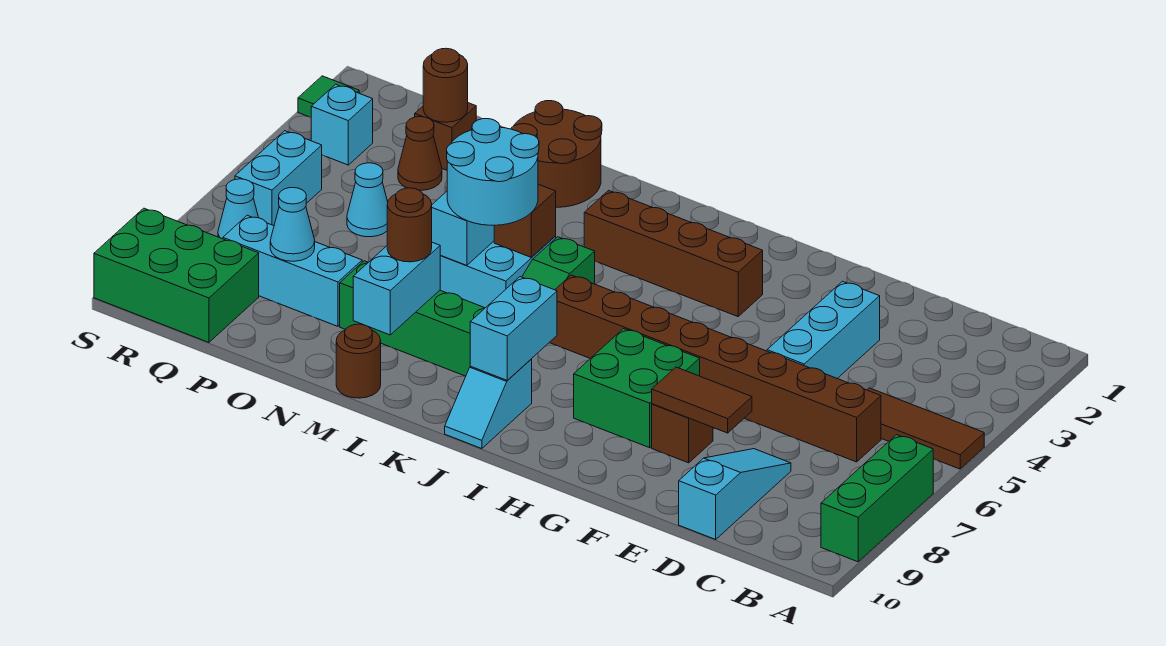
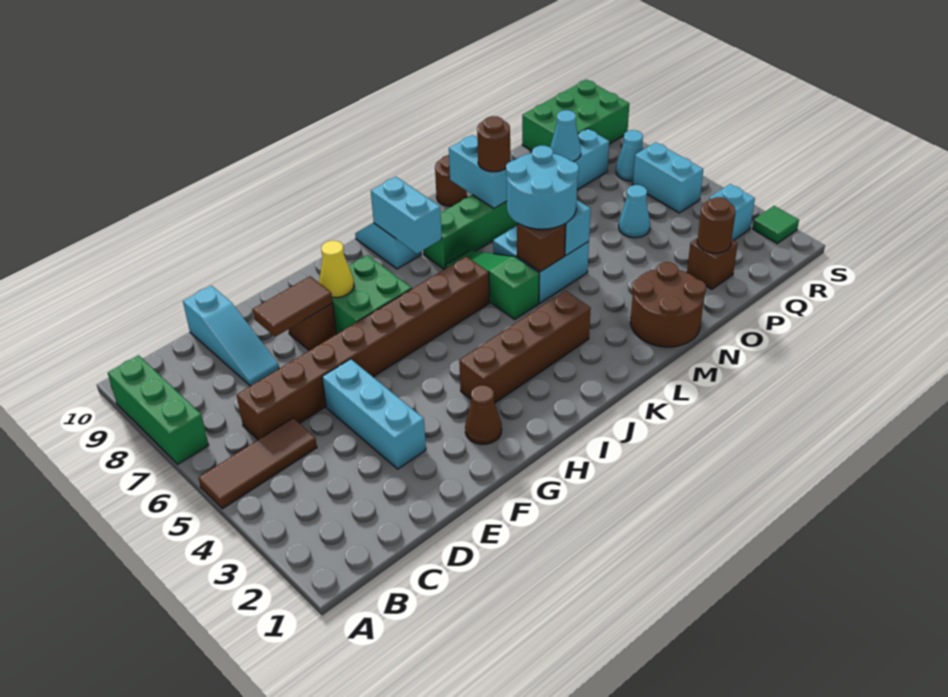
none -> yellow cone G8 level 2
brown cone P3 level 1 -> brown cone G2 level 1

